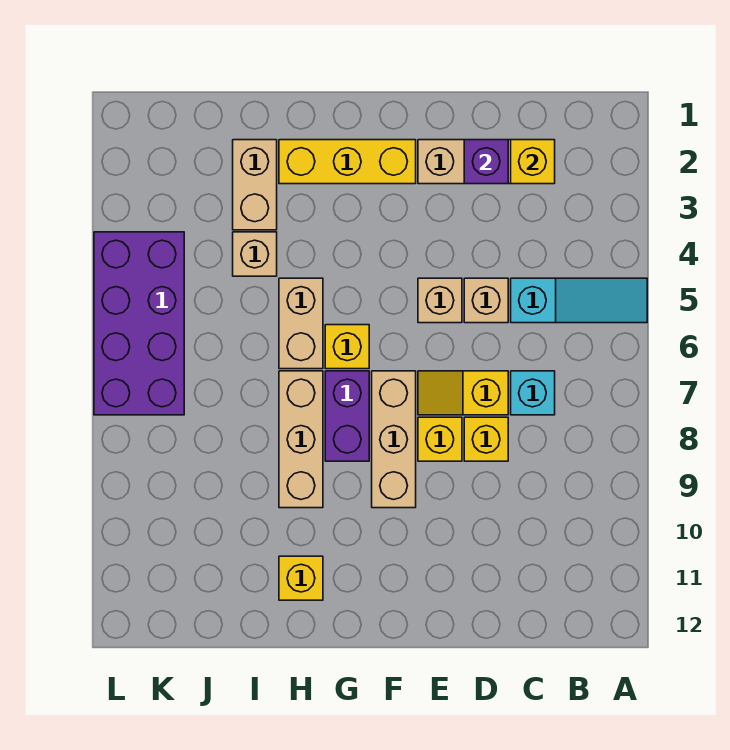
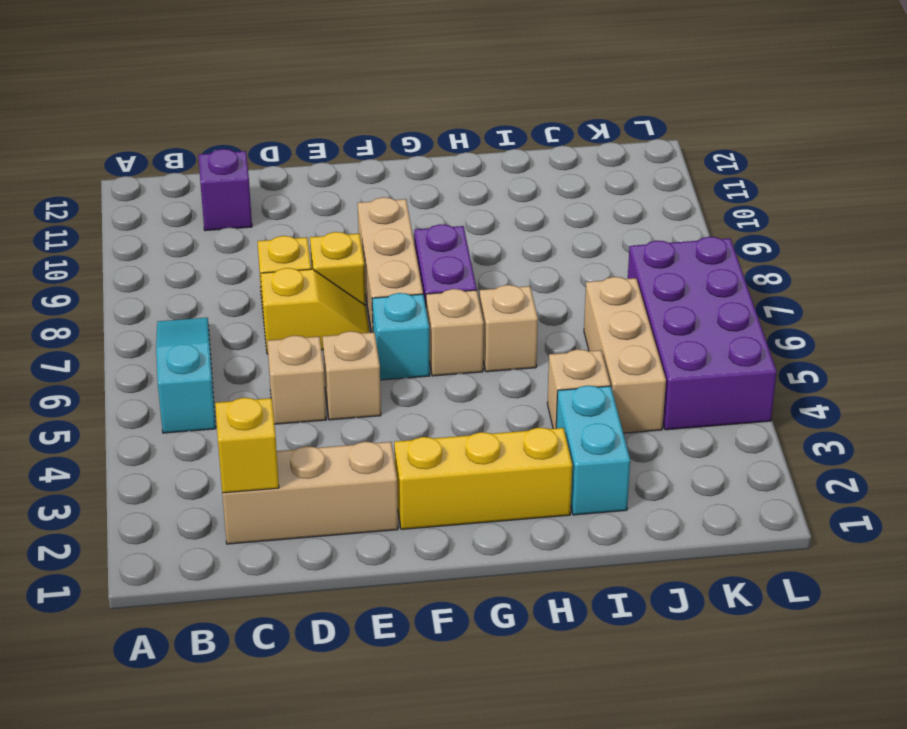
cyan slope A5:C5 level 1 top C -> cyan slope B5:B7 level 1 top 5
cyan brick C7 level 1 -> cyan brick F6 level 1
purple brick D2 level 2 -> purple brick C11 level 1
yellow brick G6 level 1 -> tan brick G6 level 1
tan brick H5:H6 level 1 -> tan brick H6 level 1
tan brick H7:H9 level 1 -> tan brick J4:J6 level 1
yellow brick H11 level 1 -> none
tan brick I2:I3 level 1 -> cyan brick I2:I3 level 1

